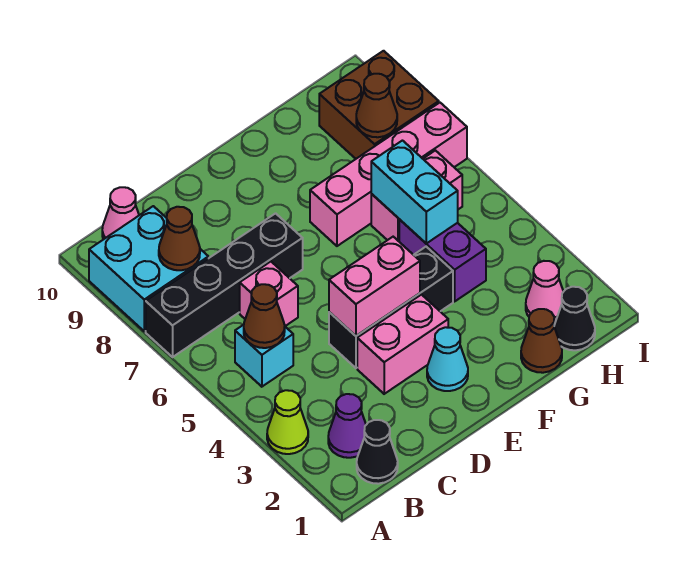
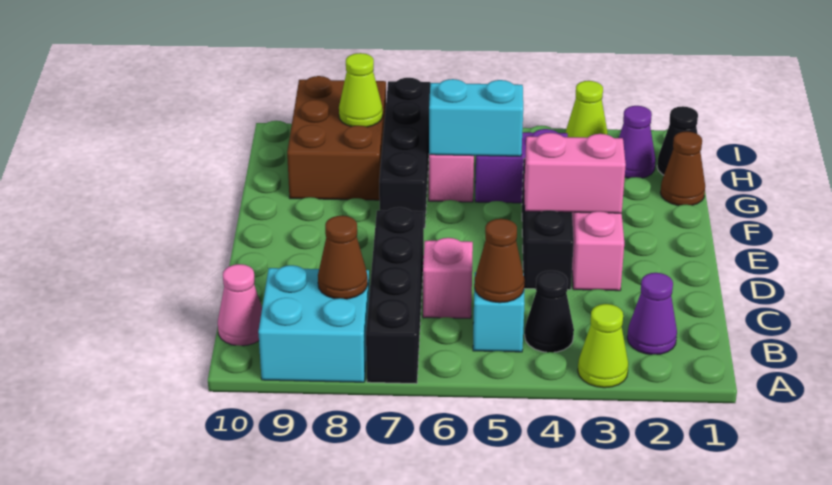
black cone B1 level 1 -> black cone B4 level 1
pink brick D4:E4 level 2 -> pink brick E3:E4 level 2
cyan cone E2 level 1 -> none
pink brick F7:I7 level 1 -> black brick F7:I7 level 1
pink cone H2 level 1 -> purple cone H2 level 1
brown brick H8:I9 level 1 -> brown brick G8:I9 level 1
brown cone H8 level 2 -> lime cone H8 level 2
none -> lime cone I3 level 1

